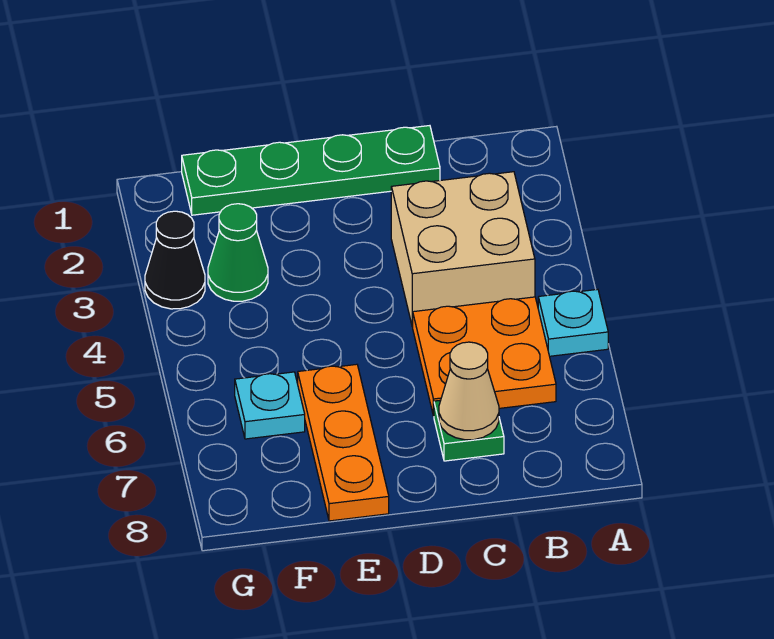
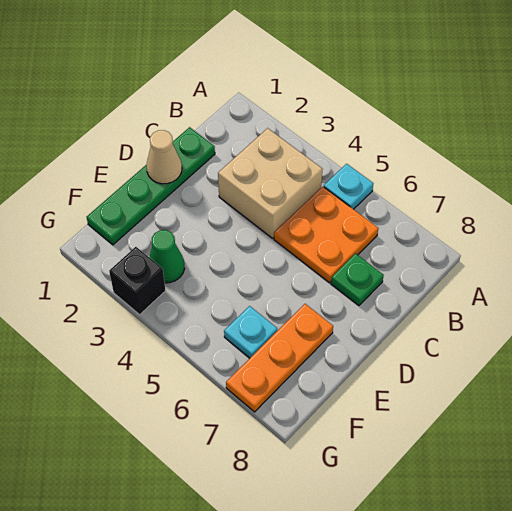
tan cone C7 level 2 -> tan cone D1 level 2
orange plate E6:E8 level 1 -> orange plate E7:G7 level 1
black cone G3 level 1 -> black brick G3 level 1

